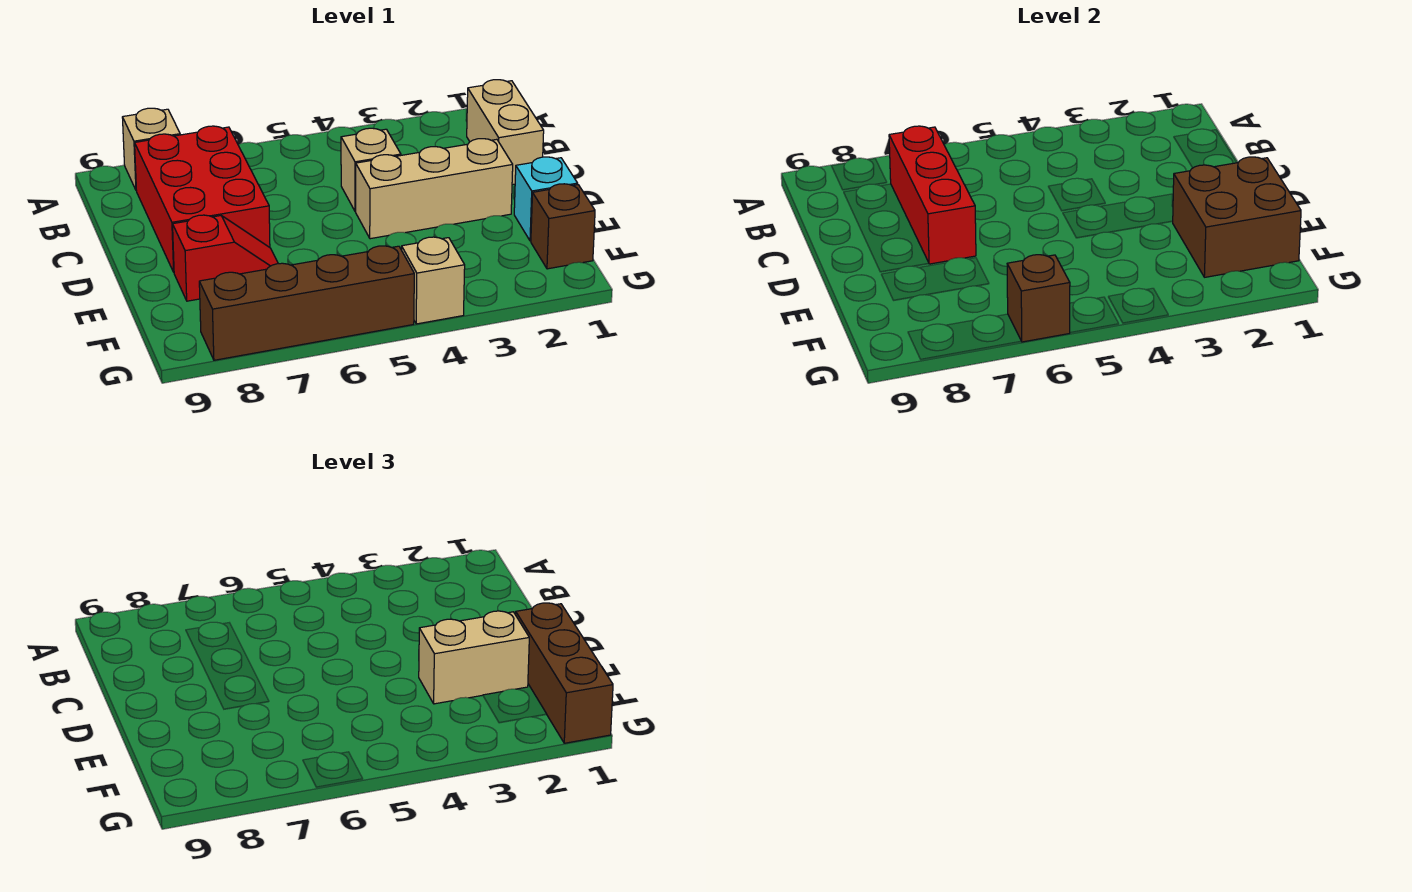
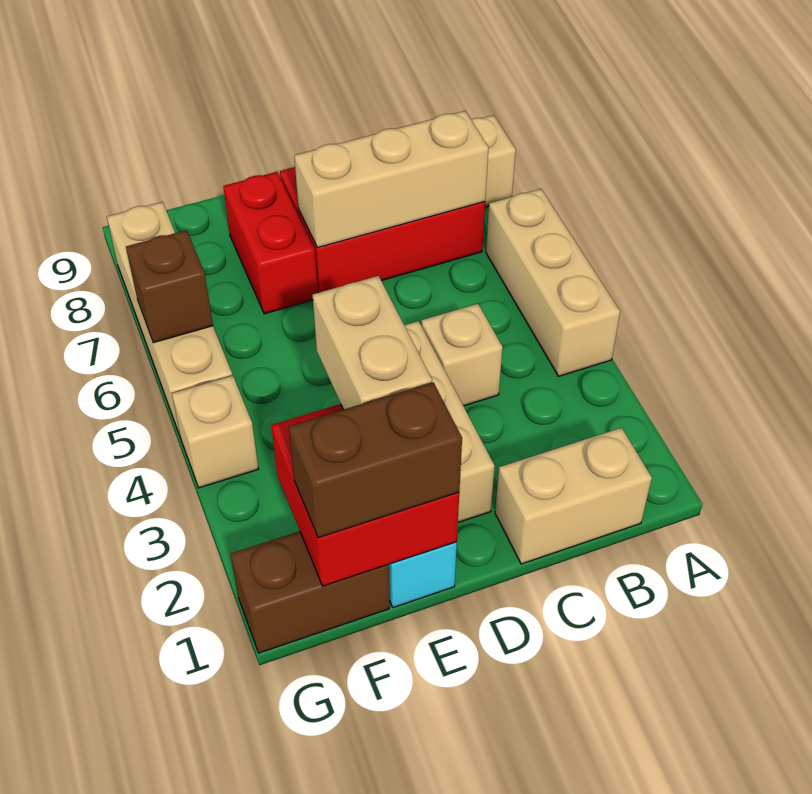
none -> tan brick A4:A6 level 1
red brick B7:D7 level 2 -> tan brick B7:D7 level 2
brown brick E1:F2 level 2 -> red brick E1:F2 level 2
brown brick E1:G1 level 3 -> brown brick E1:F1 level 3
red slope E7:E8 level 1 top 8 -> red brick E7:E8 level 1
brown brick F1 level 1 -> brown brick F1:G1 level 1
brown brick G5:G8 level 1 -> tan brick G5:G8 level 1

